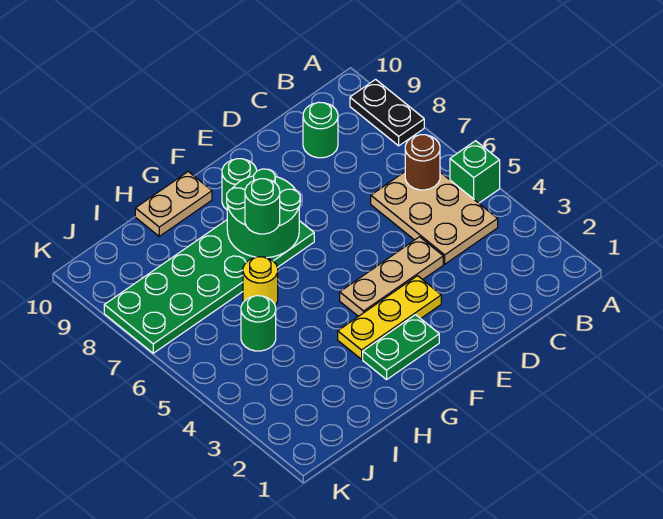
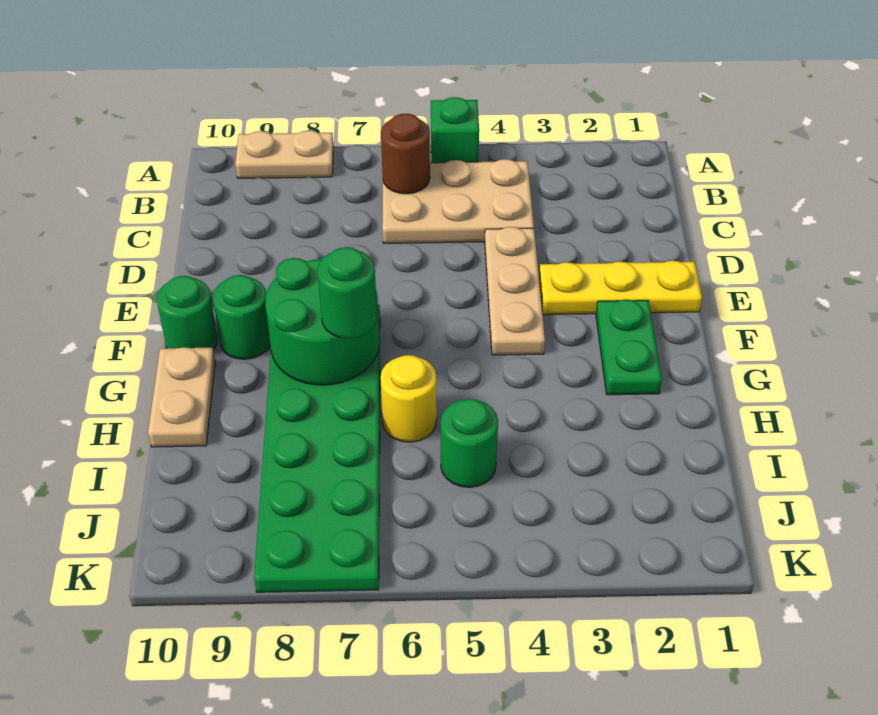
black plate A8:A9 level 1 -> tan plate A8:A9 level 1
green round brick C9 level 1 -> green round brick F10 level 1
yellow plate E3:G3 level 1 -> yellow plate E1:E3 level 1

